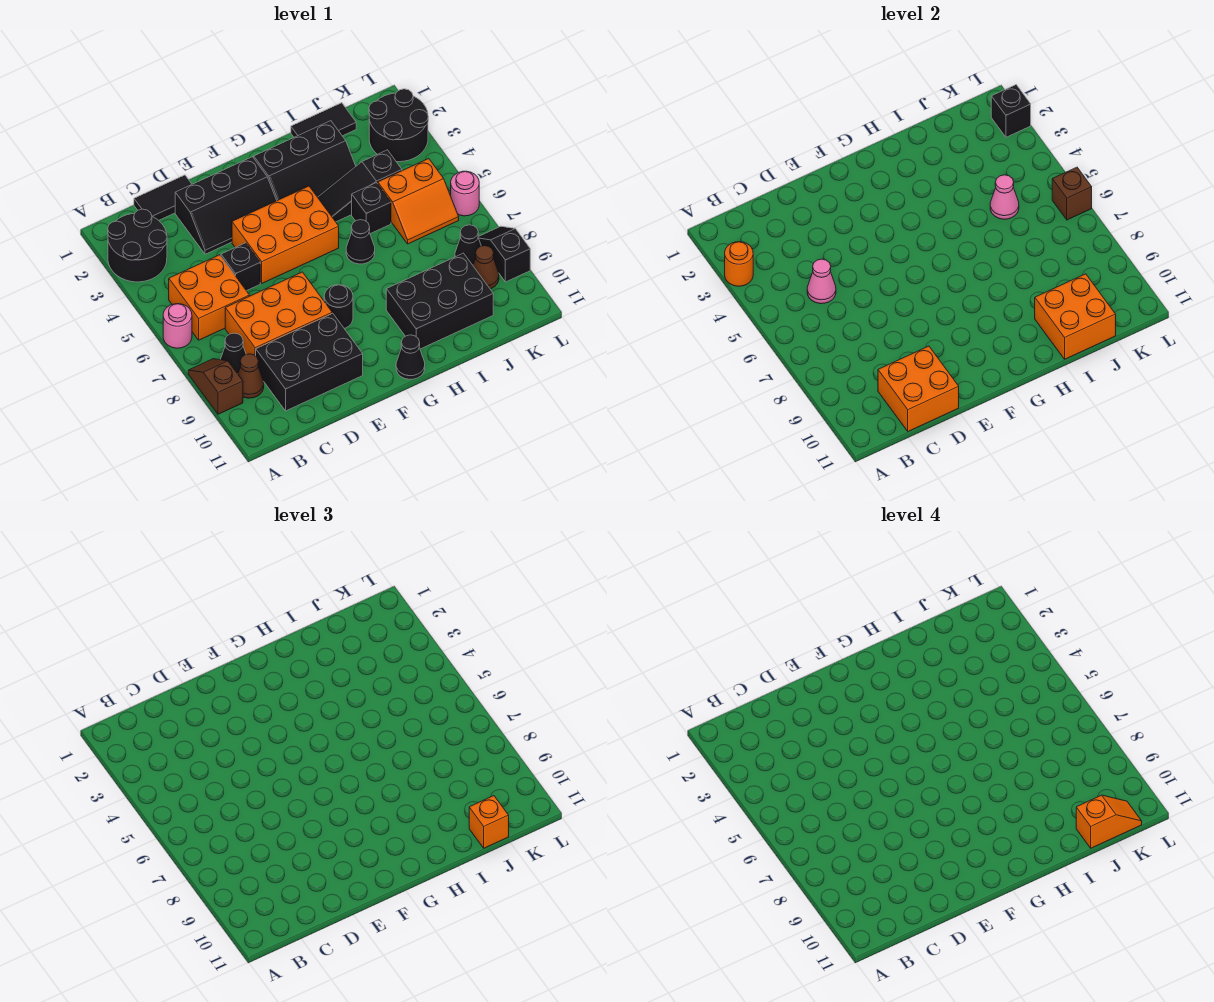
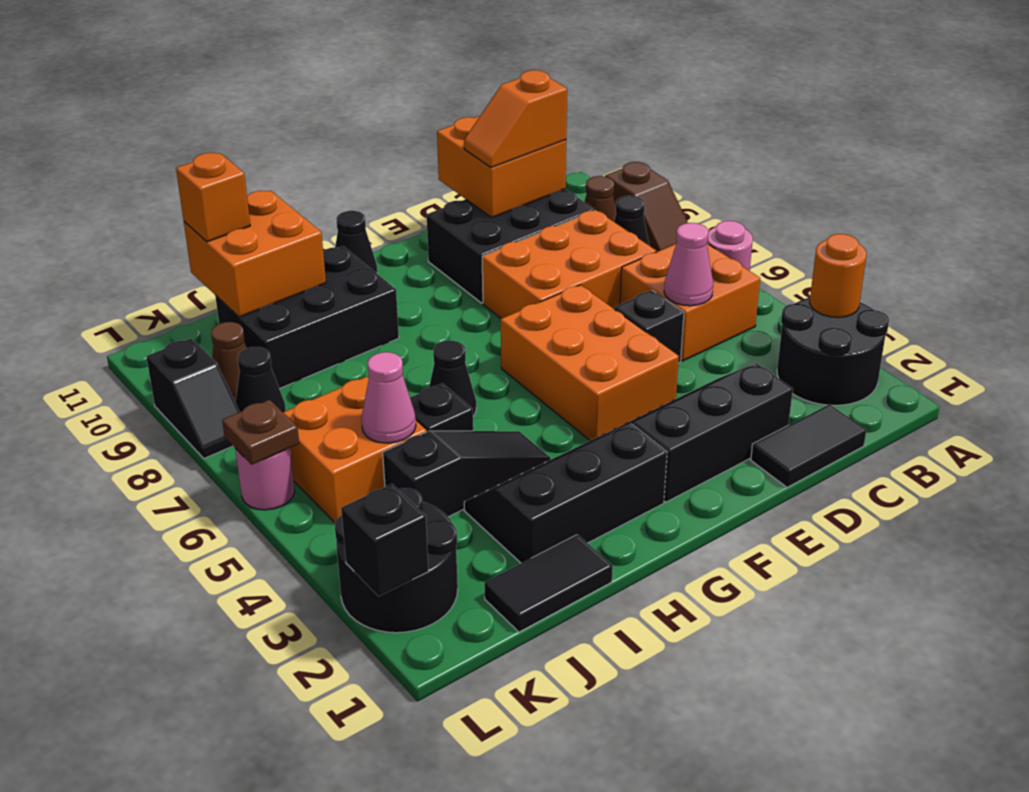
orange brick E4:G5 level 1 -> orange brick E4:F6 level 1
black round brick F8 level 1 -> none
orange slope J5:K6 level 1 top 5 -> orange brick J5:K6 level 1
orange slope J11:K11 level 4 top J -> orange slope C10:D10 level 3 top C
brown brick L6 level 2 -> brown plate L6 level 2

